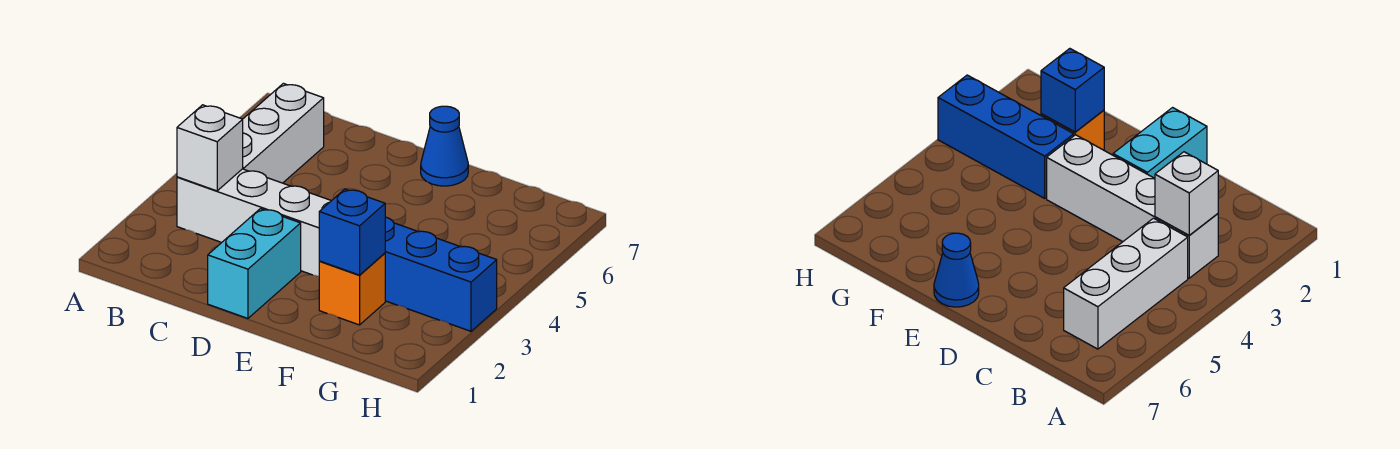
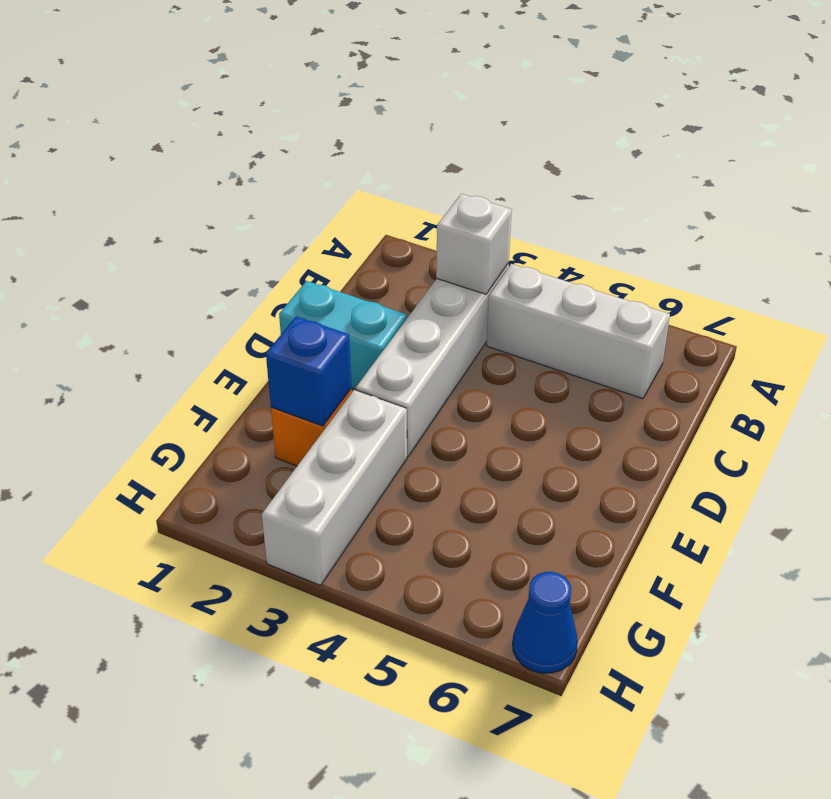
blue cone E7 level 1 -> blue cone H7 level 1
blue brick F3:H3 level 1 -> white brick F3:H3 level 1

